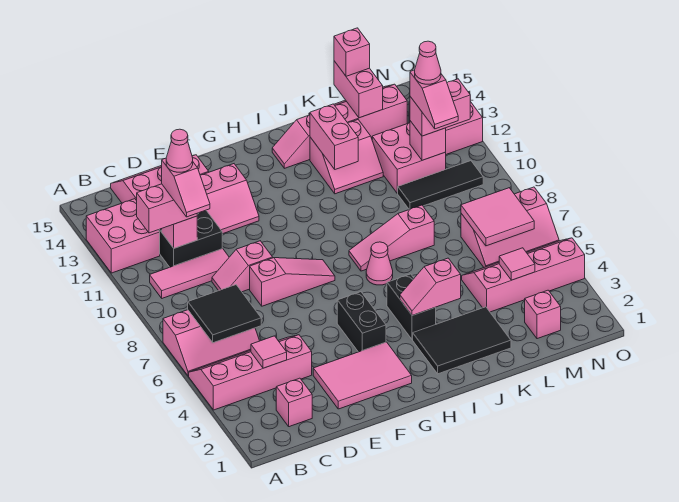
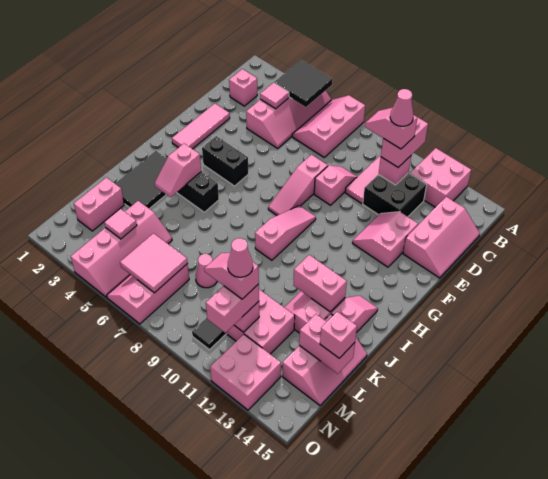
black tile B6:C7 level 2 -> black tile A4:B5 level 2
pink tile E2:G3 level 1 -> pink tile E2:G2 level 1
pink slope I4:J4 level 2 top J -> pink slope I4:J4 level 2 top I
pink cone I7 level 1 -> pink cone L8 level 1
pink slope I8:K8 level 1 top K -> pink slope G9:I9 level 1 top I
pink brick M2 level 1 -> pink brick L2:M2 level 1

